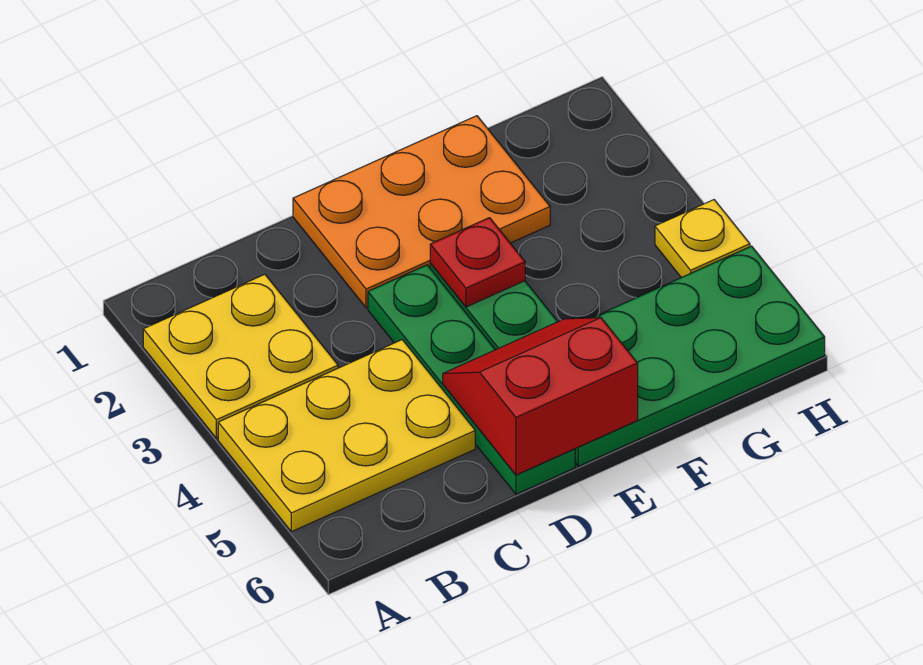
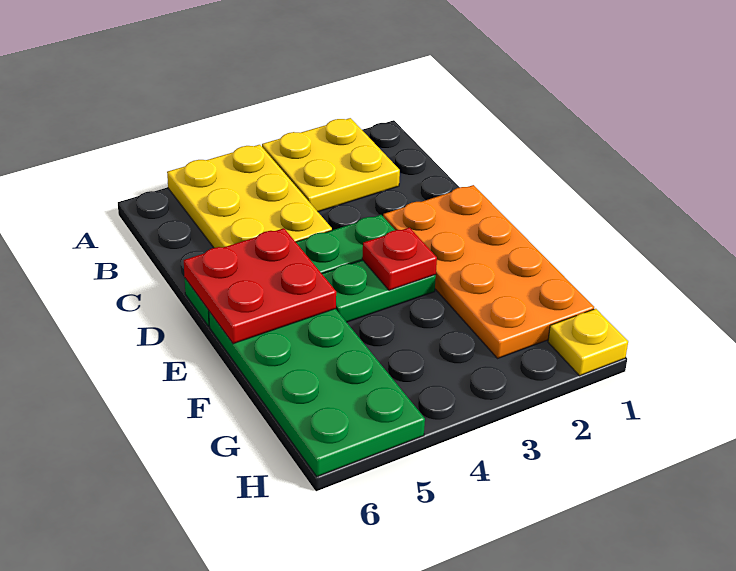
orange plate D1:F2 level 1 -> orange plate D1:G2 level 1
red slope D5:E6 level 2 top 6 -> red plate D5:E6 level 2
yellow plate H4 level 1 -> yellow plate H1 level 1

